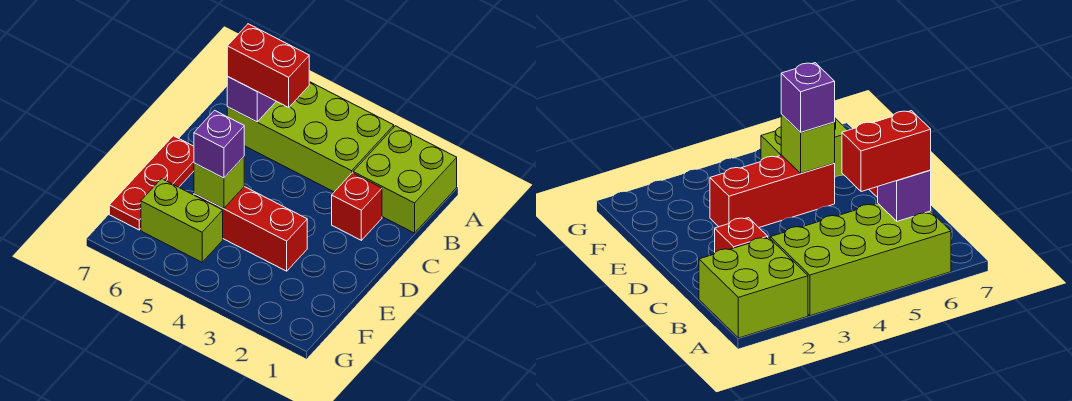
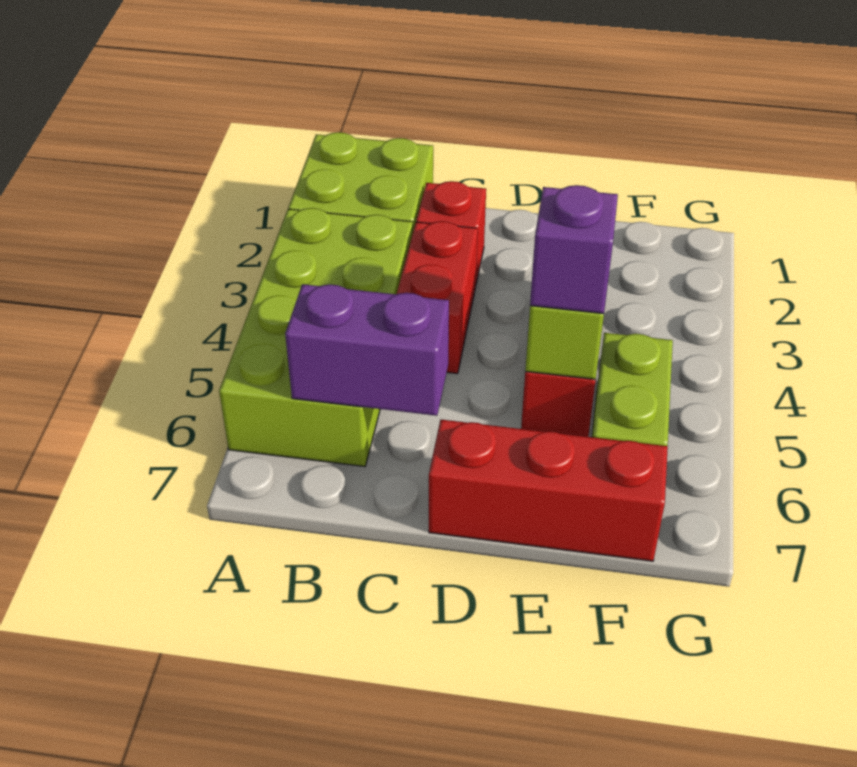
red brick B5:B6 level 3 -> red brick C3:C4 level 1
purple brick B6 level 2 -> purple brick B6:C6 level 2
red plate D7:F7 level 1 -> red brick D7:F7 level 1

